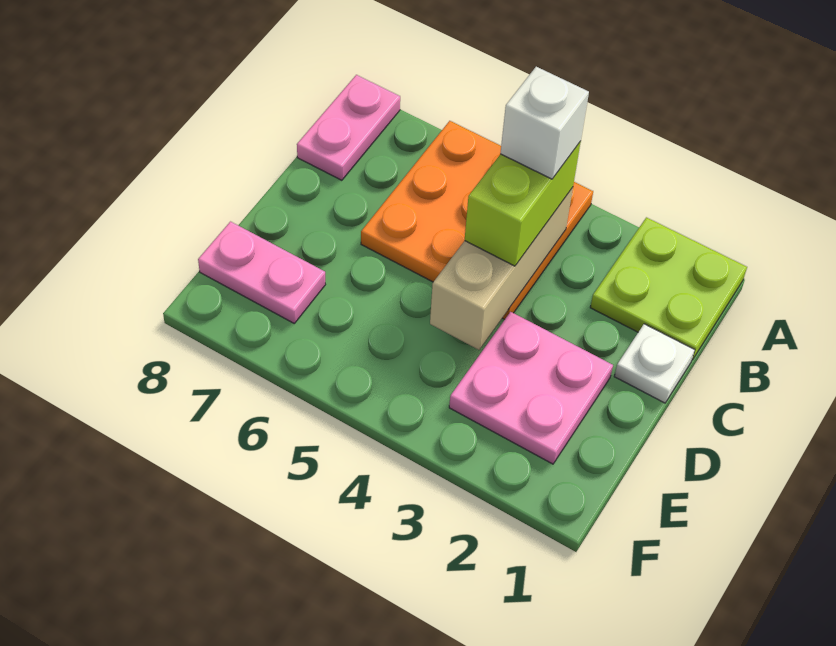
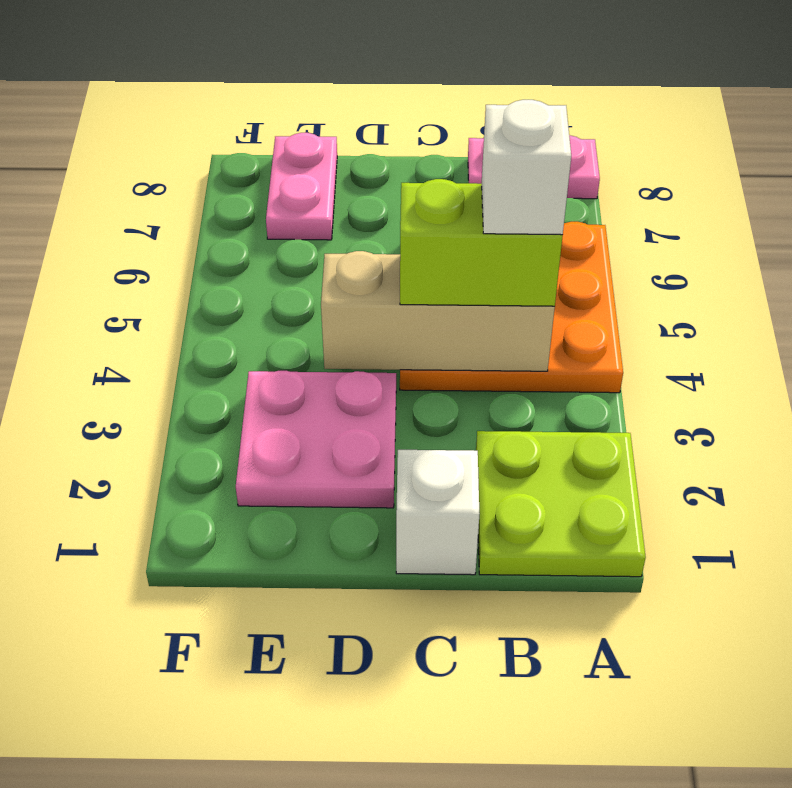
white plate C1 level 1 -> white brick C1 level 1

